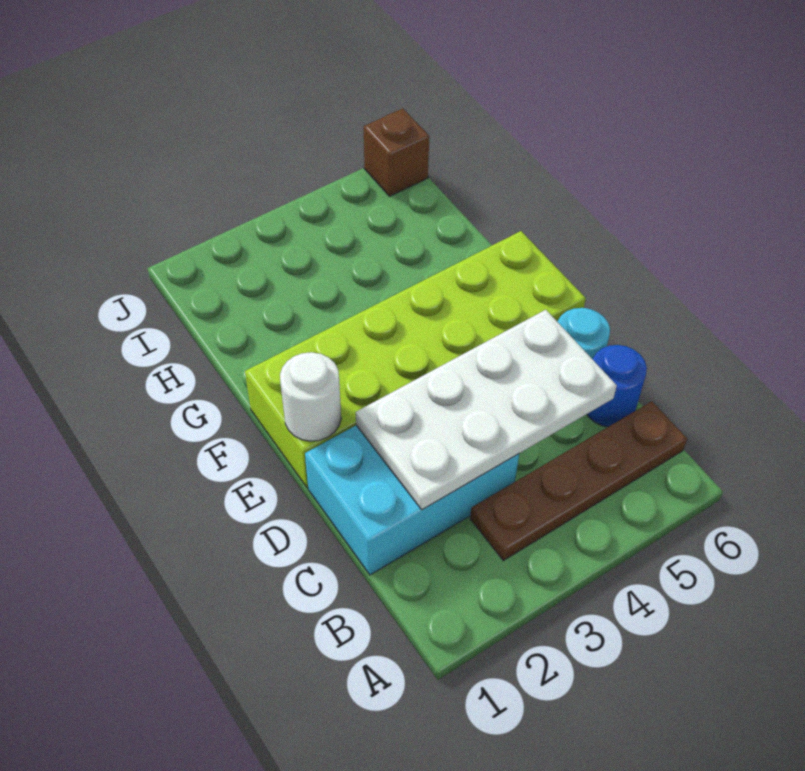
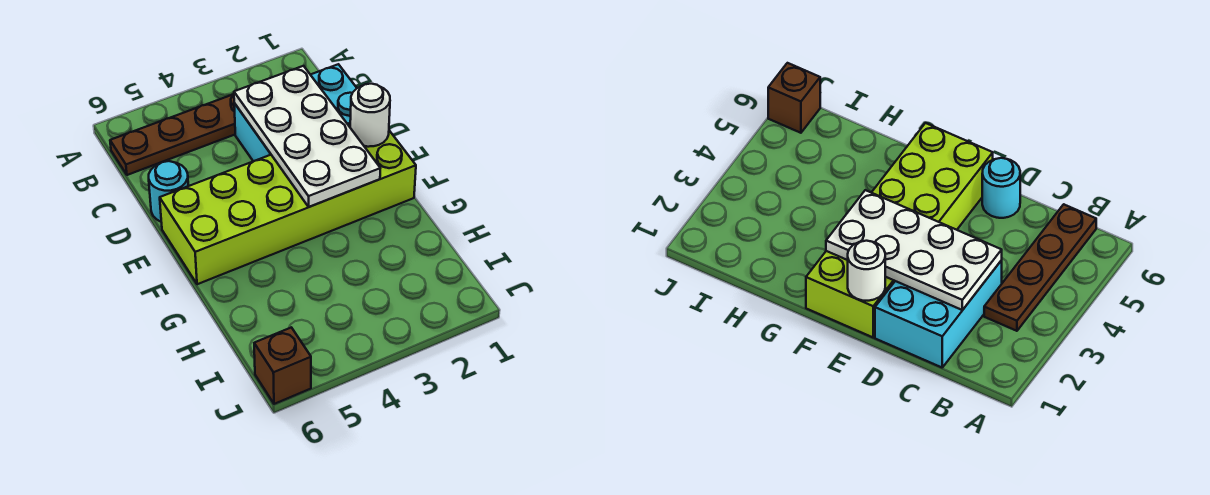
white plate C2:D5 level 2 -> white plate C2:F3 level 2
blue round brick C6 level 1 -> none

